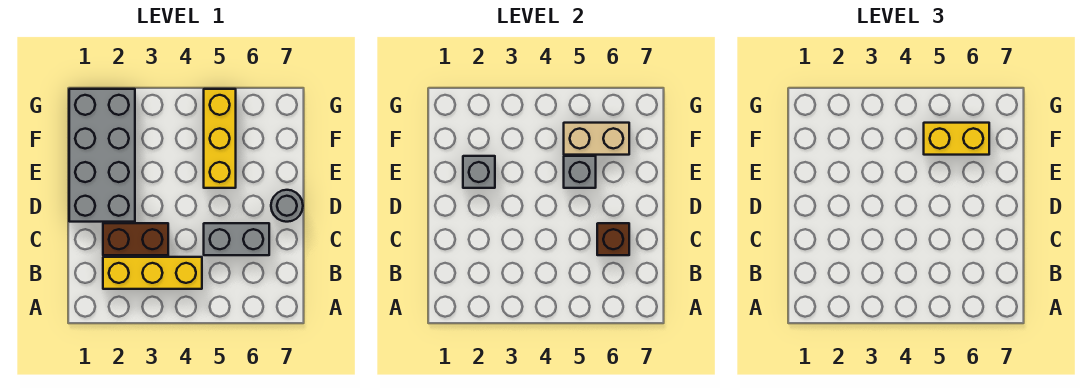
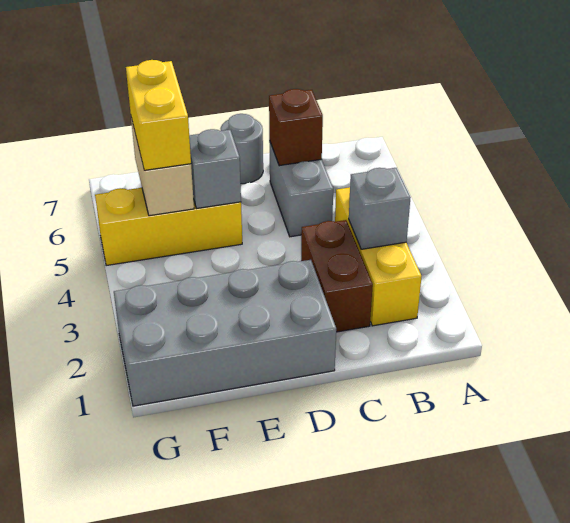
grey brick E2 level 2 -> grey brick B3 level 2

